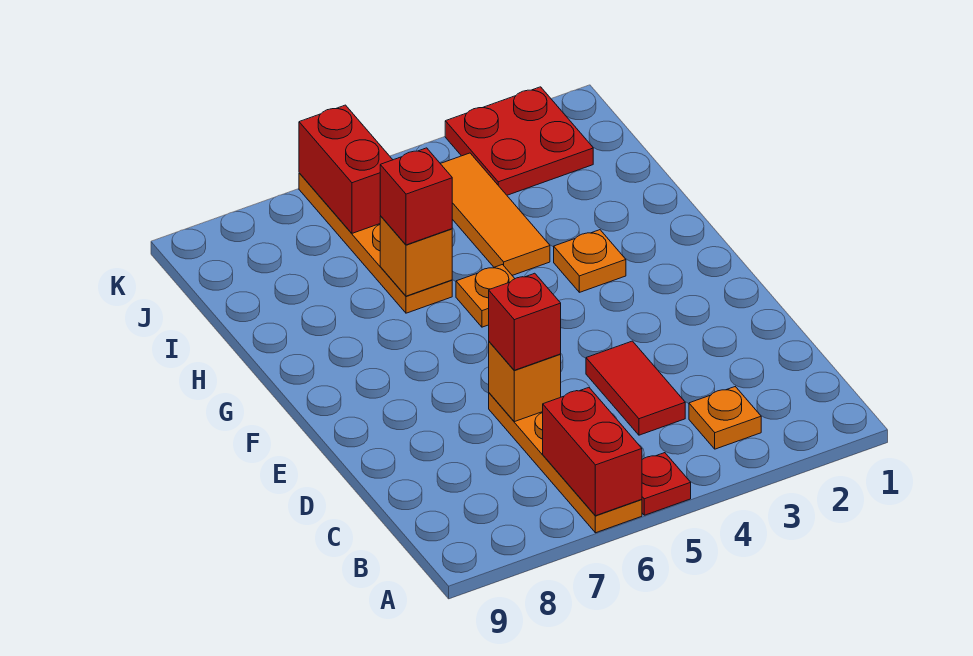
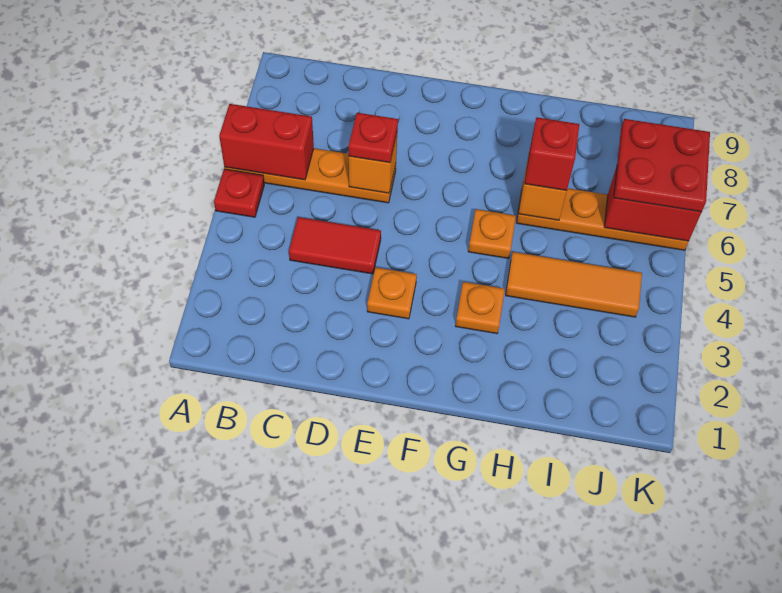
orange plate B3 level 1 -> orange plate E3 level 1
red brick D6 level 3 -> red plate D6 level 3
red plate J2:K3 level 1 -> red plate J6:K7 level 3

